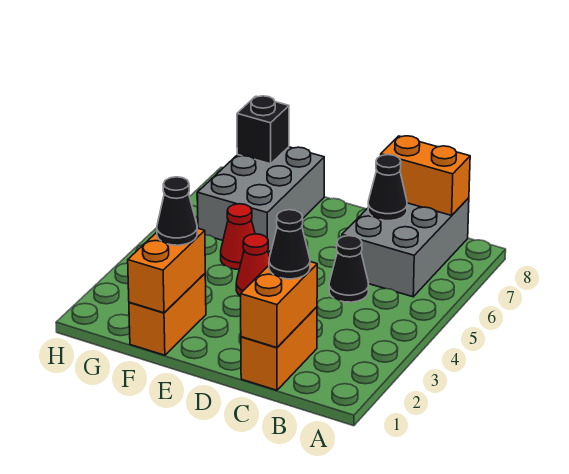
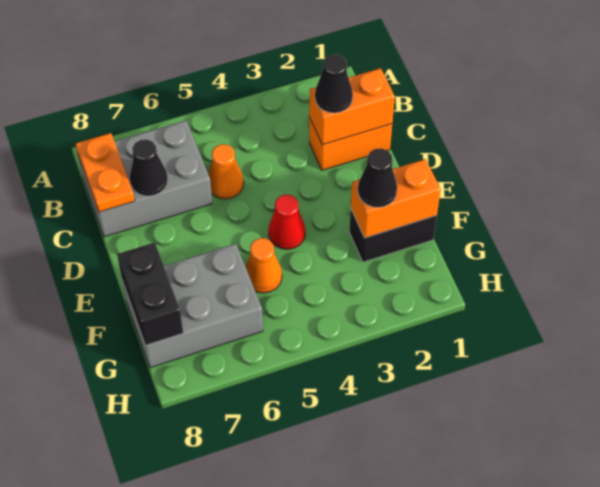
orange brick B8:C8 level 2 -> orange plate B8:C8 level 2
black cone C5 level 1 -> orange cone C5 level 1
orange brick F1:F2 level 1 -> black brick F1:F2 level 1
red cone F5 level 1 -> orange cone F5 level 1
black brick G8 level 2 -> black brick F8:G8 level 2

